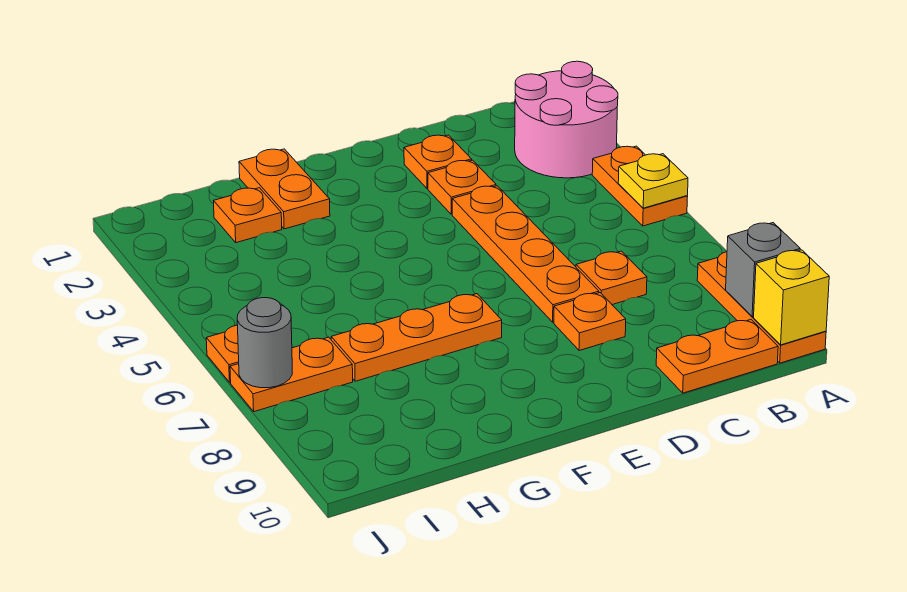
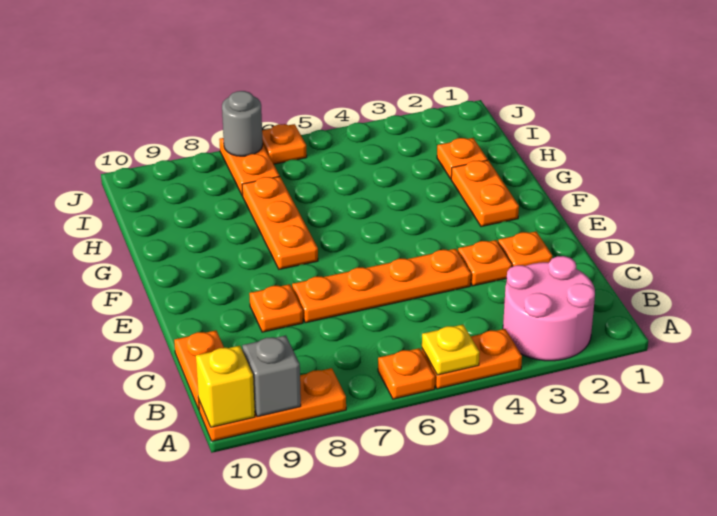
orange plate C7 level 1 -> orange plate A6 level 1
orange plate G1:G2 level 1 -> orange plate F2:G2 level 1

